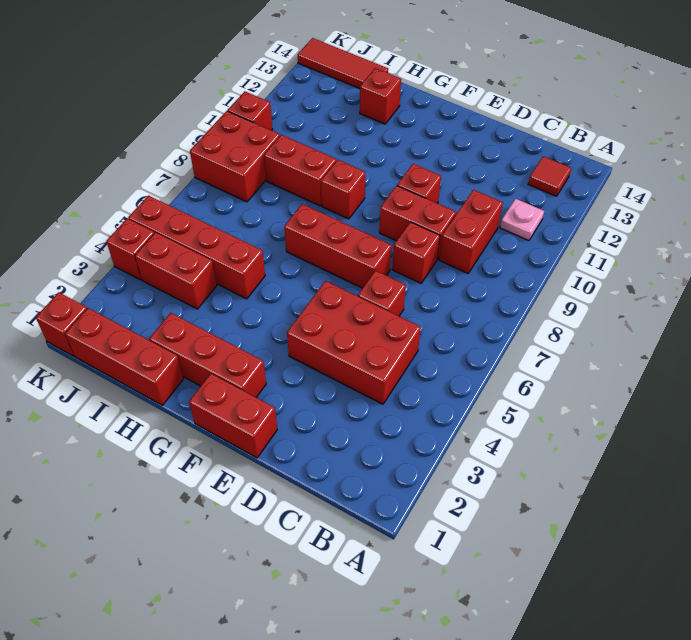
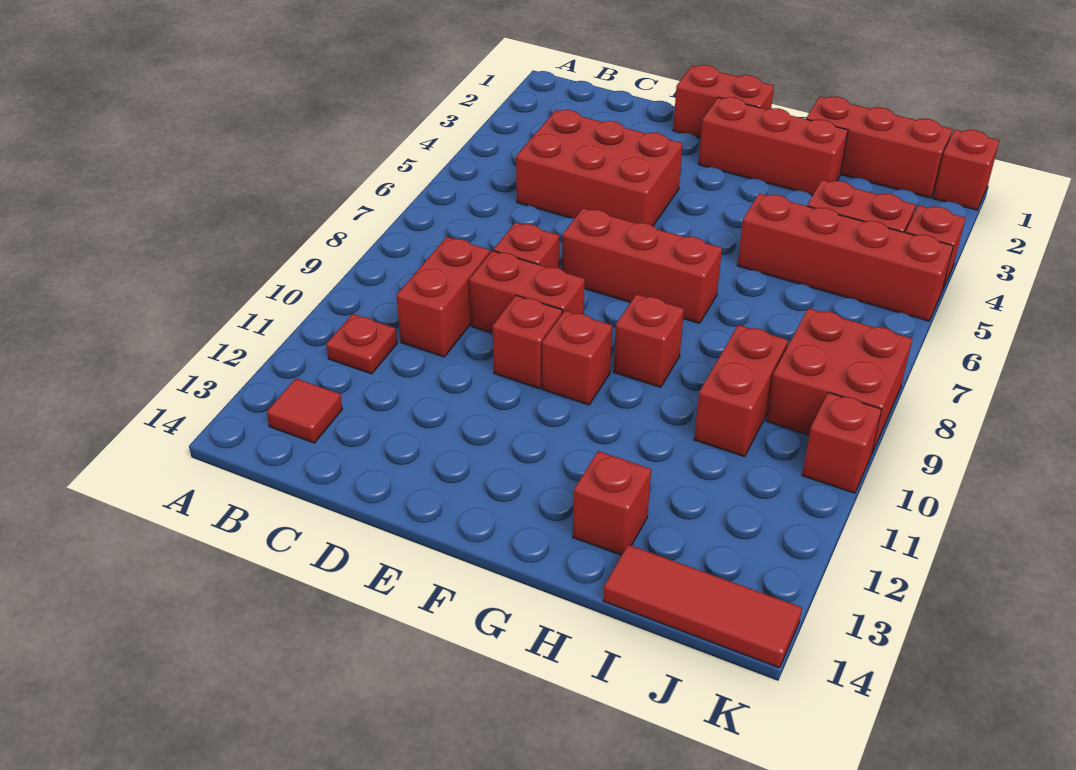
pink plate B11 level 1 -> red plate B11 level 1
red brick D6 level 1 -> red brick F10 level 1
red brick H9:I9 level 1 -> red brick I9:I10 level 1

